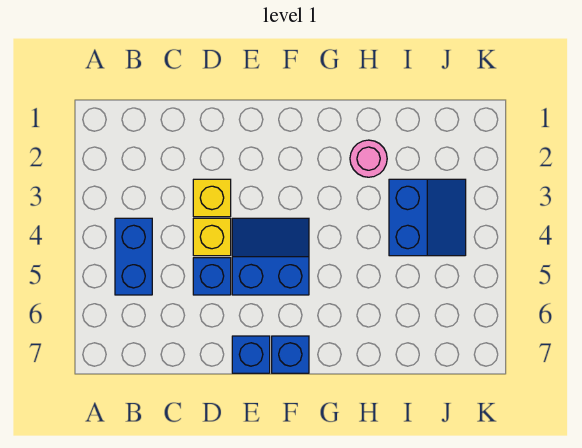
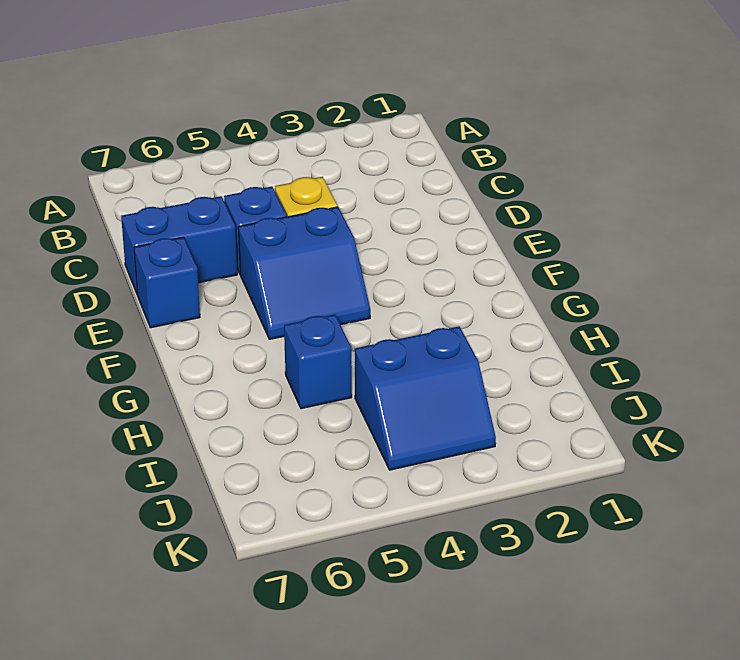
blue brick B4:B5 level 1 -> blue brick D6:D7 level 1
yellow brick D3 level 1 -> none
blue slope E4:F5 level 1 top 5 -> blue slope E4:F5 level 1 top E
blue brick F7 level 1 -> blue brick H5 level 1
pink round brick H2 level 1 -> none

